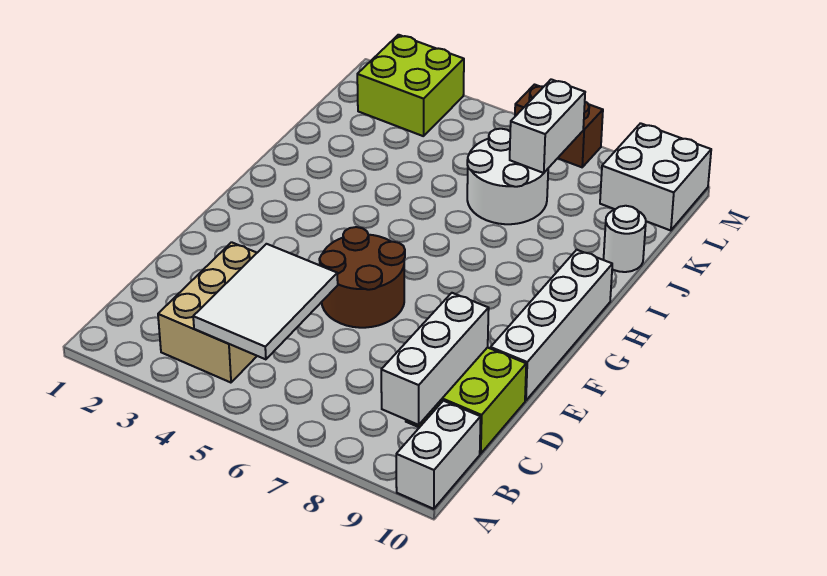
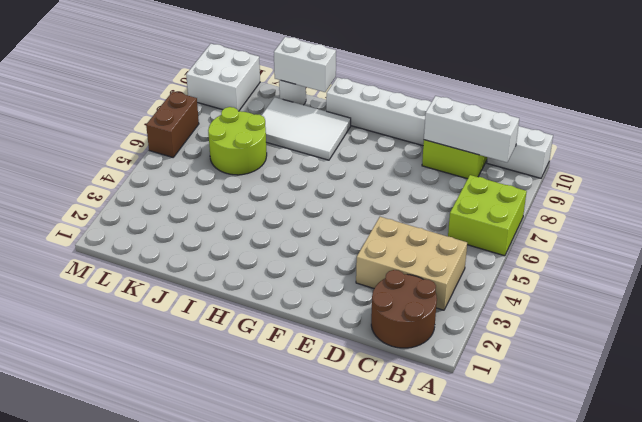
white tile B4:D5 level 2 -> white tile H8:J9 level 1
brown round brick E5:F6 level 1 -> brown round brick B1:C2 level 1
white round brick J6:K7 level 1 -> lime round brick J6:K7 level 1
white brick K7:L7 level 2 -> white brick I10:J10 level 2
lime brick L2:M3 level 1 -> lime brick A6:B7 level 1

